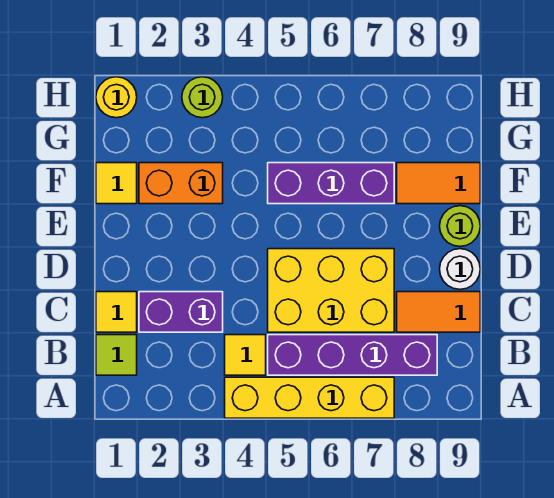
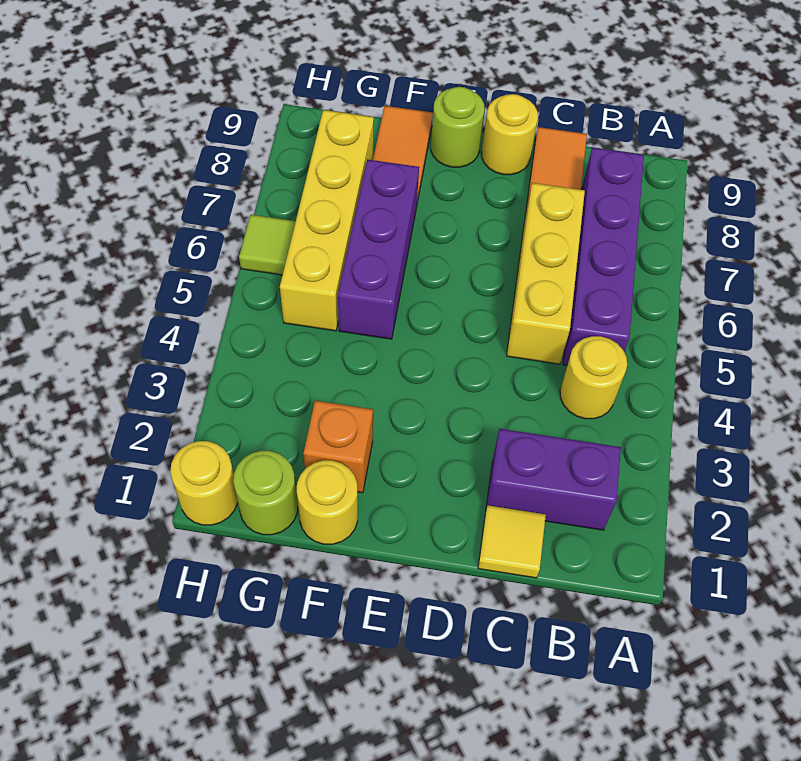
yellow brick A4:A7 level 1 -> yellow brick G5:G8 level 1
lime tile B1 level 1 -> lime tile H6 level 1
yellow tile B4 level 1 -> yellow round brick B4 level 1
purple brick C2:C3 level 1 -> purple brick B2:C2 level 1
yellow brick C5:D7 level 1 -> yellow brick C5:C7 level 1
white round brick D9 level 1 -> yellow round brick D9 level 1
yellow tile F1 level 1 -> yellow round brick F1 level 1
orange brick F2:F3 level 1 -> orange brick F2 level 1
lime round brick H3 level 1 -> lime round brick G1 level 1

